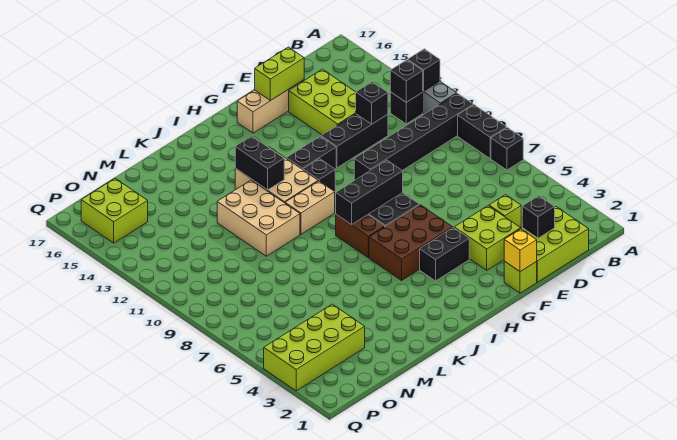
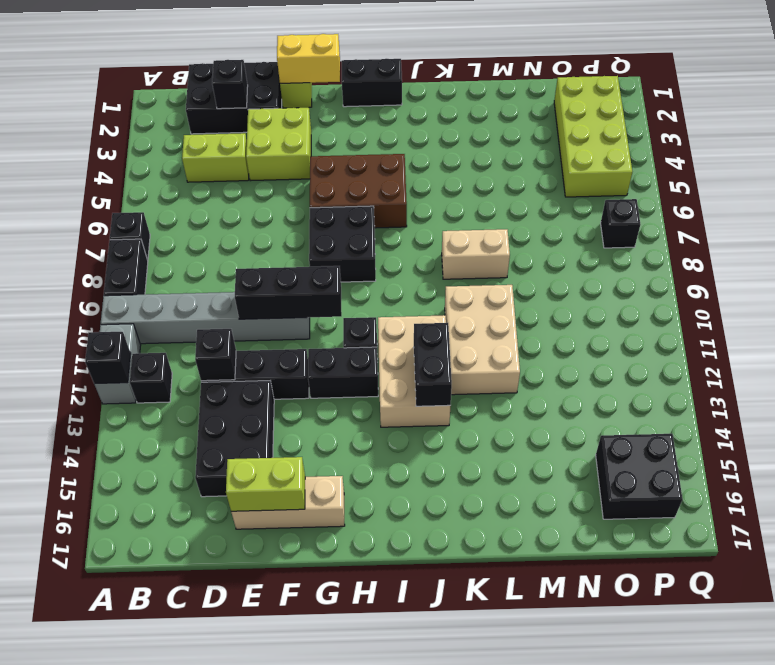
black brick A10:F10 level 1 -> grey brick A10:F10 level 1
black brick B12 level 2 -> black brick P7 level 1
lime brick C1:E2 level 1 -> black brick C1:E2 level 1
lime brick D4 level 1 -> lime brick C4:D4 level 1
lime brick D13:E15 level 1 -> black brick D13:E15 level 1
yellow brick F1 level 2 -> yellow brick F1:G1 level 2
black brick G4:H4 level 1 -> black brick H1:I1 level 1
black brick G8:I8 level 2 -> black brick E10:G10 level 2
brown brick I7:I8 level 1 -> none
tan brick I10:J10 level 1 -> tan brick K8:L8 level 1
lime brick N3:Q4 level 1 -> lime brick O2:P5 level 1
lime brick O15:P16 level 1 -> black brick O15:P16 level 1

